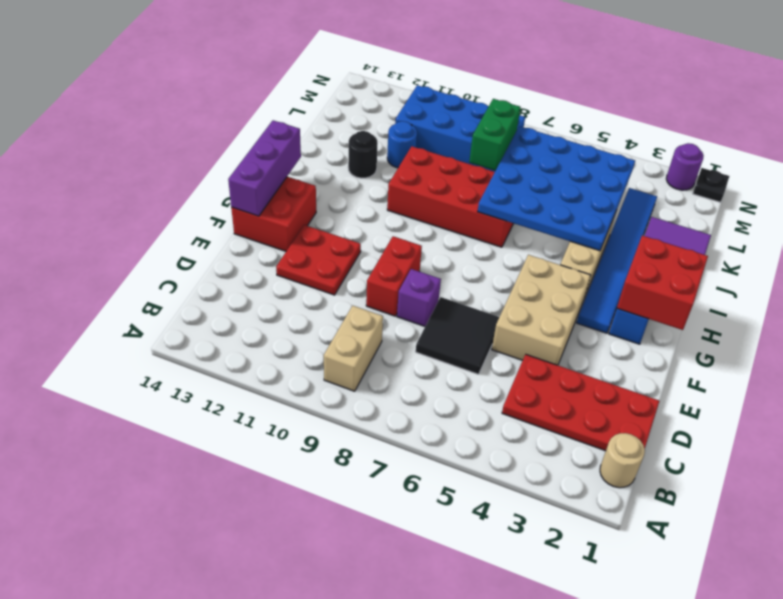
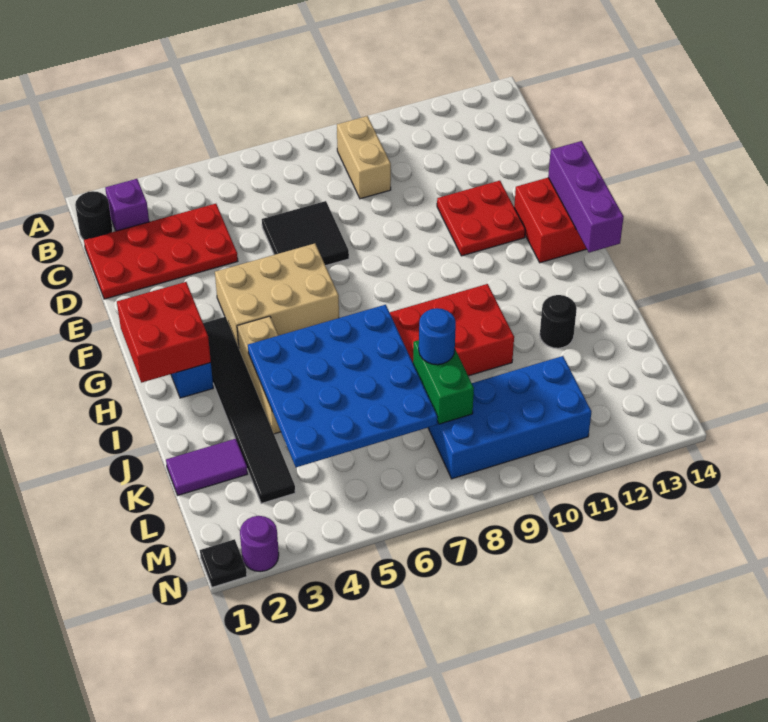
tan round brick B1 level 1 -> black round brick B1 level 1
tan brick E4:G5 level 1 -> tan brick F4:G6 level 1
purple brick E8 level 1 -> purple brick B2 level 1
red brick E9:F9 level 1 -> none
blue tile G3:L3 level 1 -> black tile G3:L3 level 1
blue round brick K11 level 1 -> blue round brick K8 level 3

